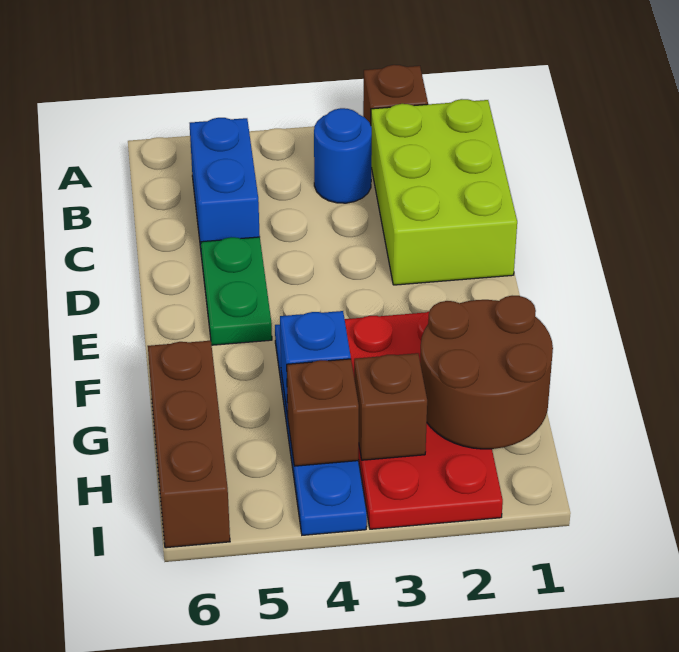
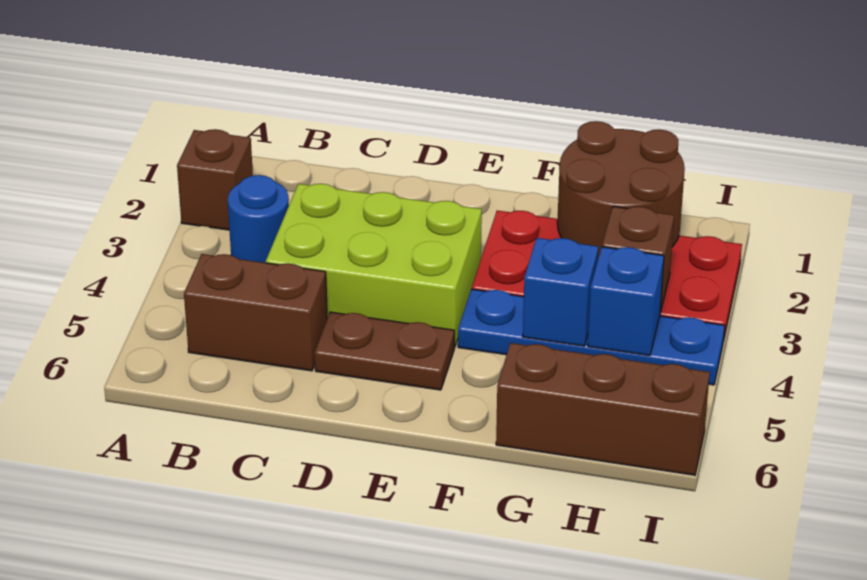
lime brick B1:D2 level 1 -> lime brick C3:E4 level 1
blue brick B5:C5 level 1 -> brown brick B5:C5 level 1
green plate D5:E5 level 1 -> brown plate D5:E5 level 1
brown brick H4 level 2 -> blue brick H4 level 2

